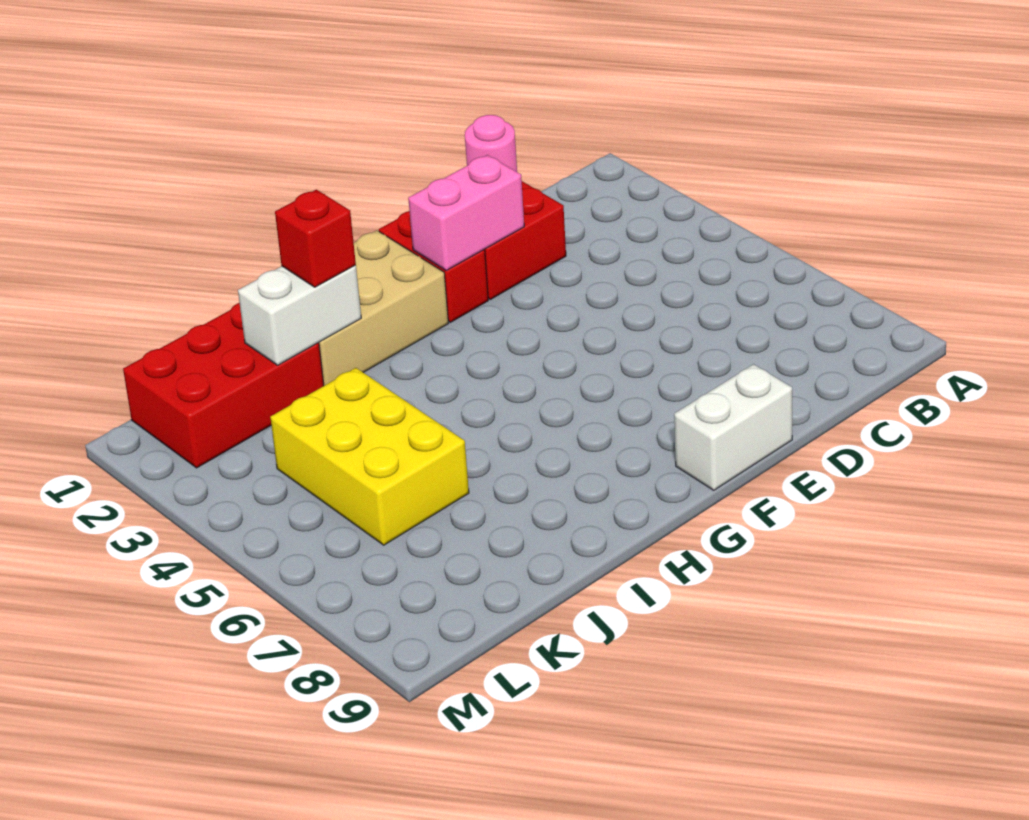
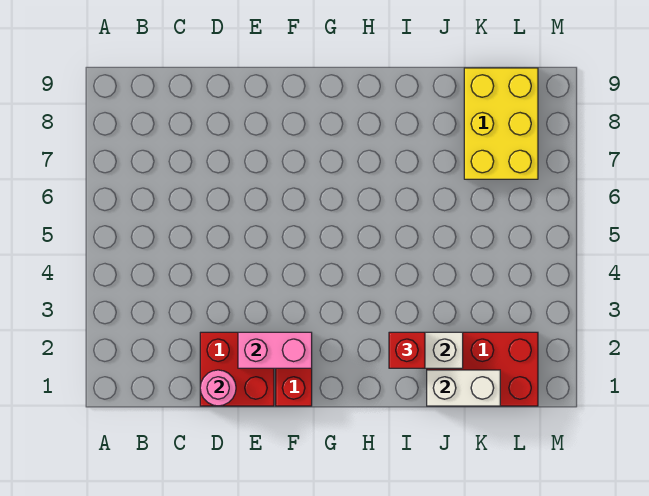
white brick E9:F9 level 1 -> white brick J1:K1 level 2
tan brick G1:I2 level 1 -> none
yellow brick J4:K6 level 1 -> yellow brick K7:L9 level 1

